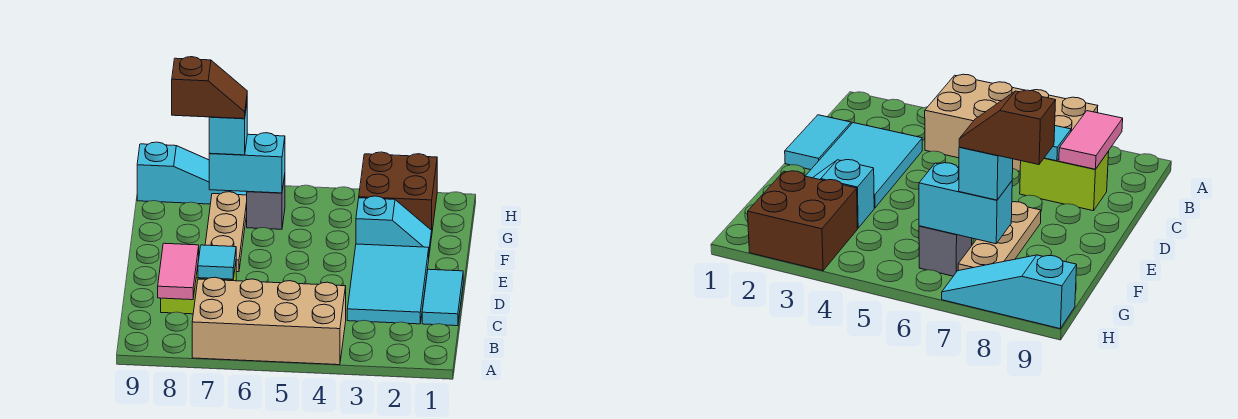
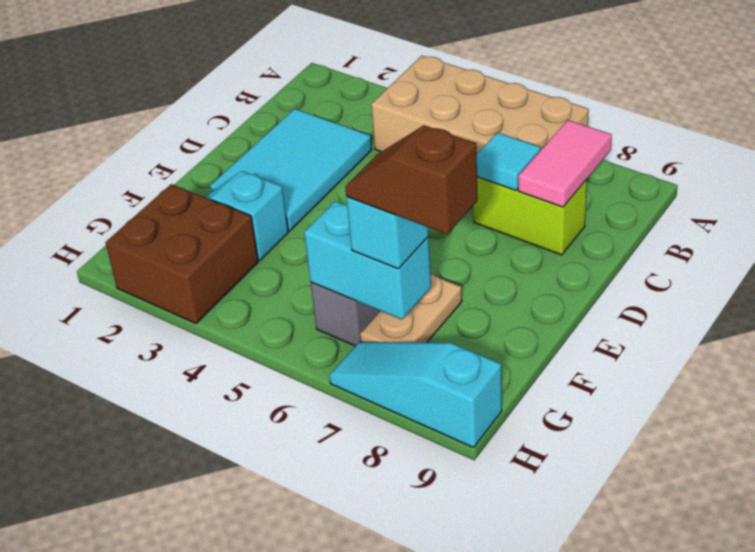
cyan tile C1:D1 level 1 -> none
tan plate E7:G7 level 1 -> tan plate F7:G7 level 1

